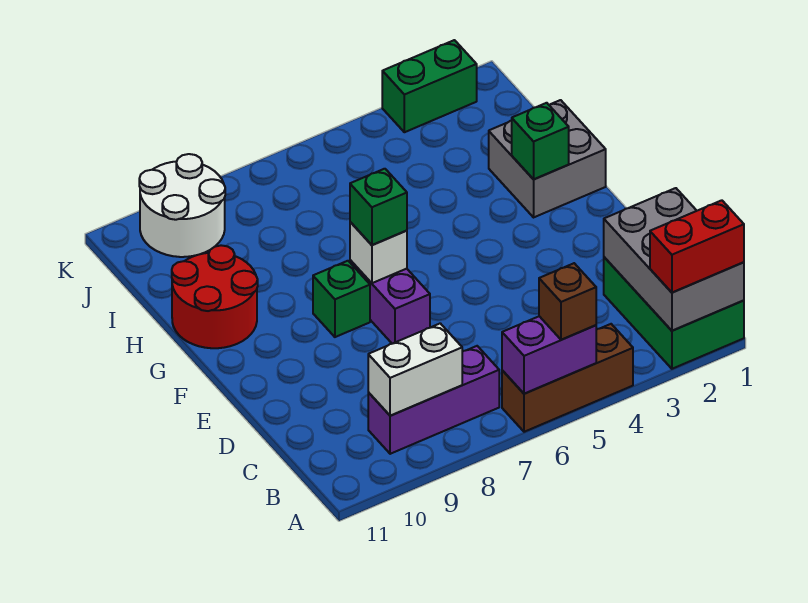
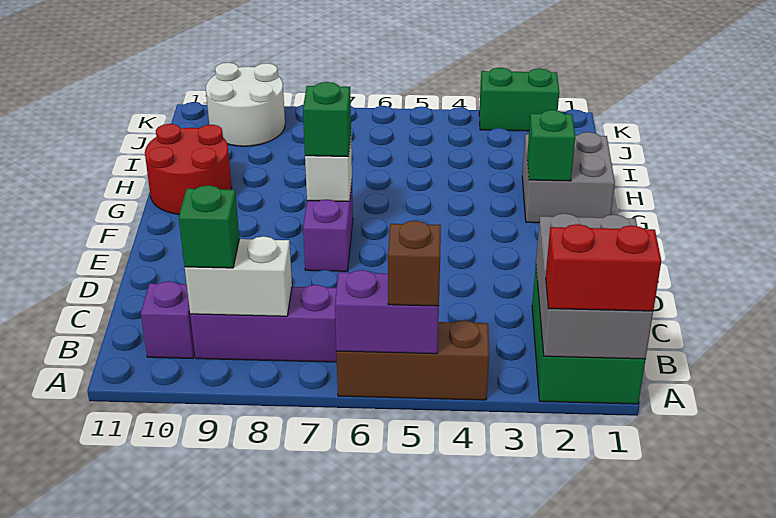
none -> purple brick B10 level 1
green brick F8 level 1 -> green brick B9 level 3

